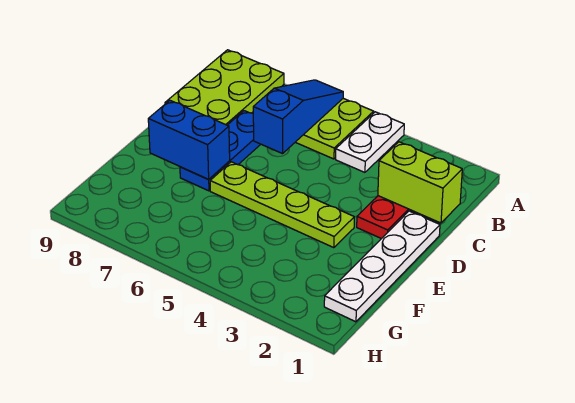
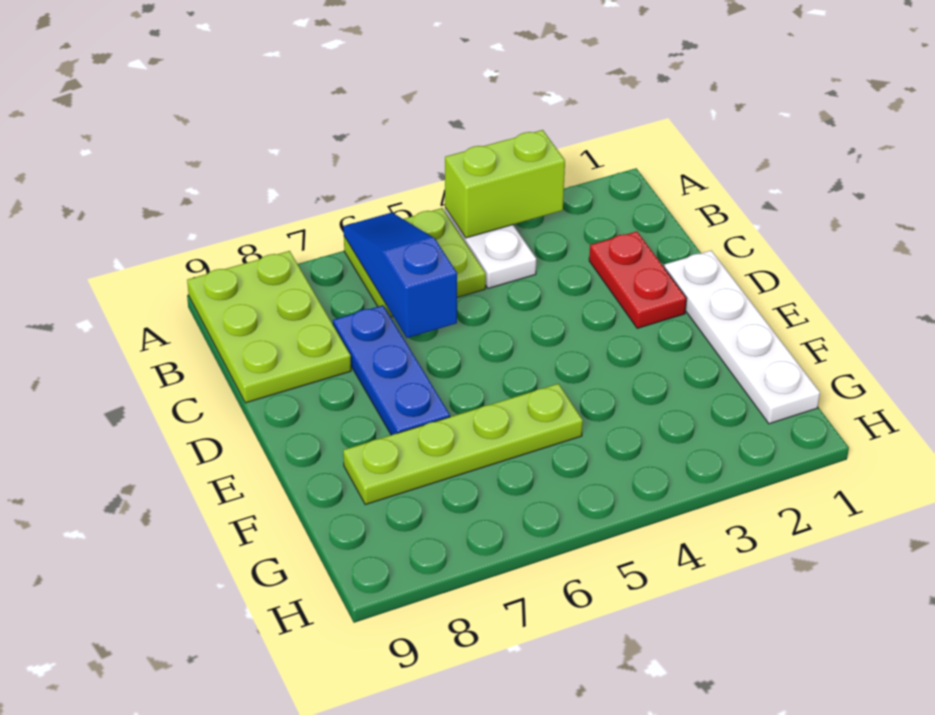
lime brick C1:C2 level 2 -> lime brick A3:A4 level 2
lime plate E3:E6 level 1 -> lime plate F5:F8 level 1
blue brick E7:E8 level 2 -> none

